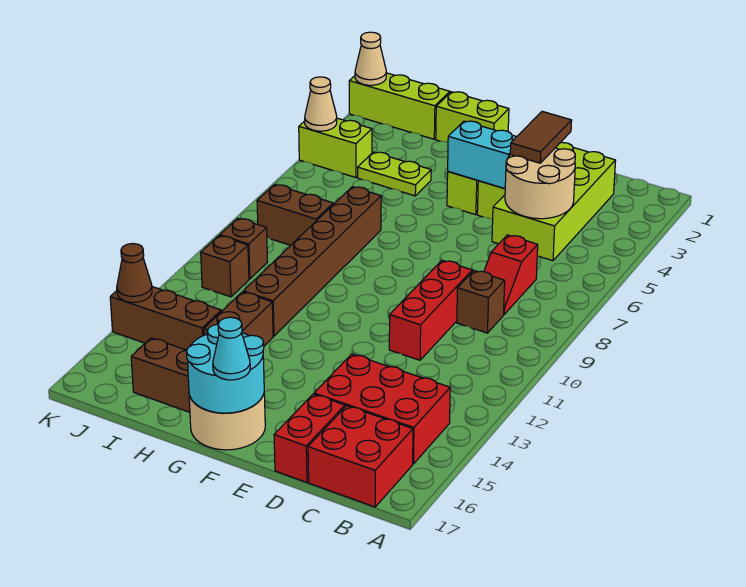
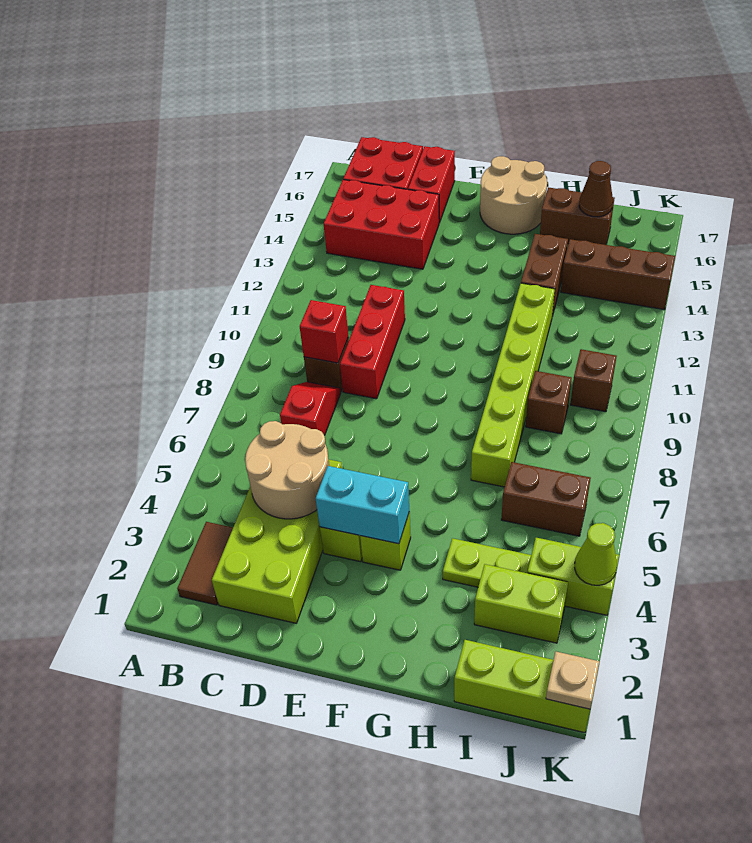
none -> red brick C9 level 2
brown tile D3:D4 level 3 -> brown tile B2:B3 level 1
cyan round brick F16:G17 level 2 -> none
cyan cone F17 level 3 -> none
lime brick G1:H1 level 1 -> lime brick I3:J3 level 1
brown brick H7:H12 level 1 -> lime brick H7:H12 level 1
brown brick I8:J8 level 1 -> brown brick I6:J6 level 1
brown brick J11 level 1 -> brown brick I9 level 1
tan cone K1 level 2 -> tan plate K1 level 2
tan cone K4 level 2 -> lime cone K4 level 2
brown cone K14 level 2 -> brown cone I16 level 2

